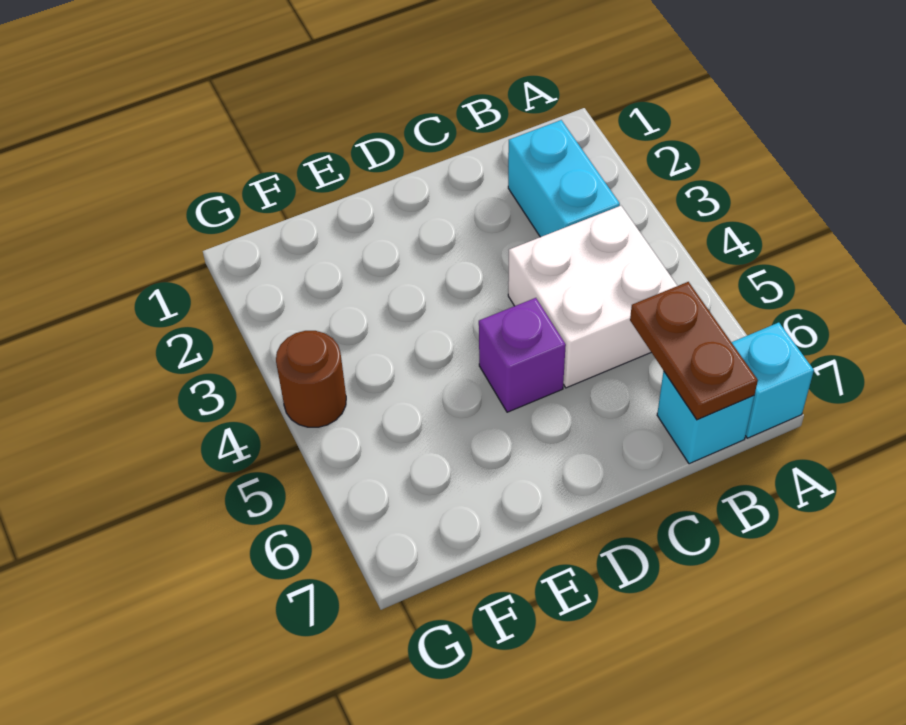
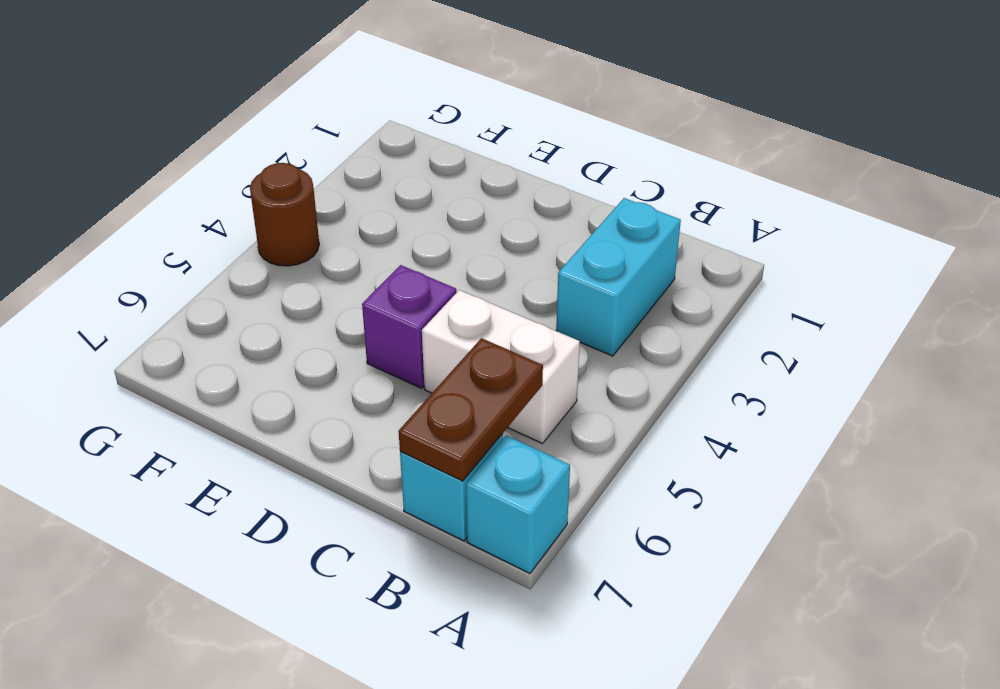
white brick B4:C5 level 1 -> white brick B5:C5 level 1

